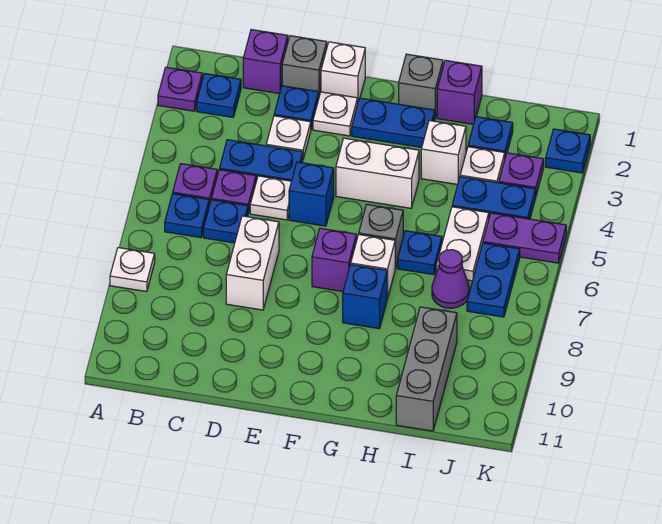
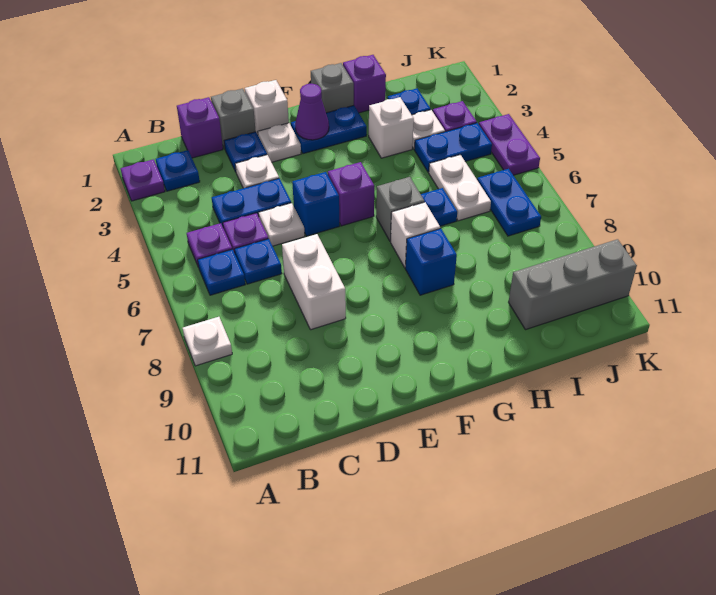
white brick F4:G4 level 1 -> none
purple brick F7 level 1 -> purple brick F5 level 1
purple cone I7 level 1 -> purple cone F2 level 2
grey brick I9:I11 level 1 -> grey brick I10:K10 level 1
purple plate J5:K5 level 1 -> purple plate K4:K5 level 1
blue plate K2 level 1 -> none

